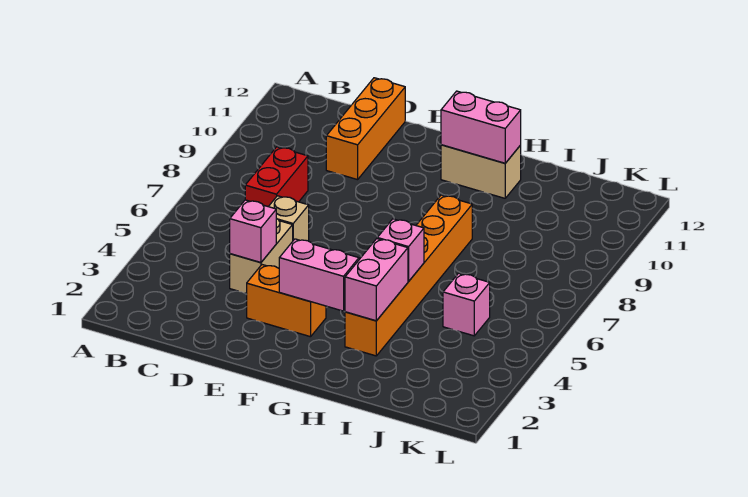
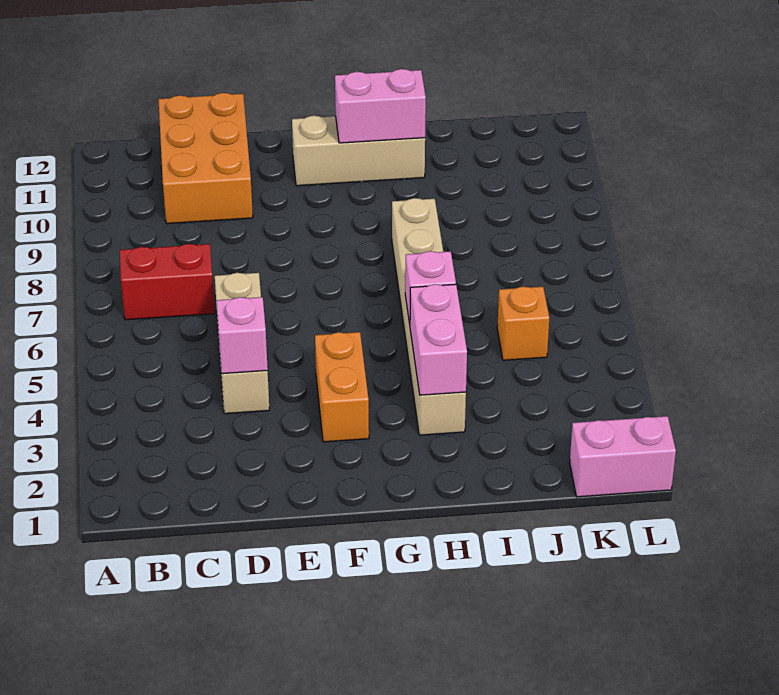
red brick C7:C8 level 1 -> red brick B7:C7 level 1
orange brick D10:D12 level 1 -> orange brick C10:D12 level 1
orange brick E3:F3 level 1 -> orange brick F3:F4 level 1
pink brick F3:G3 level 2 -> pink brick K1:L1 level 1
tan brick G11:H11 level 1 -> tan brick F11:H11 level 1
orange brick H3:H8 level 1 -> tan brick H3:H8 level 1
pink brick J5 level 1 -> orange brick J5 level 1

